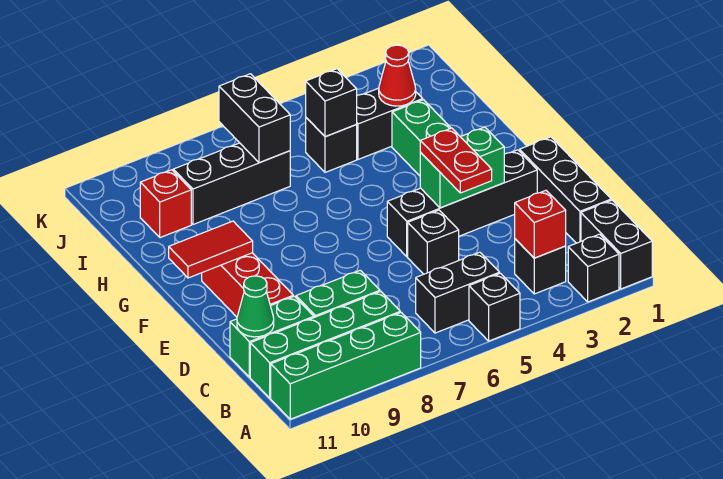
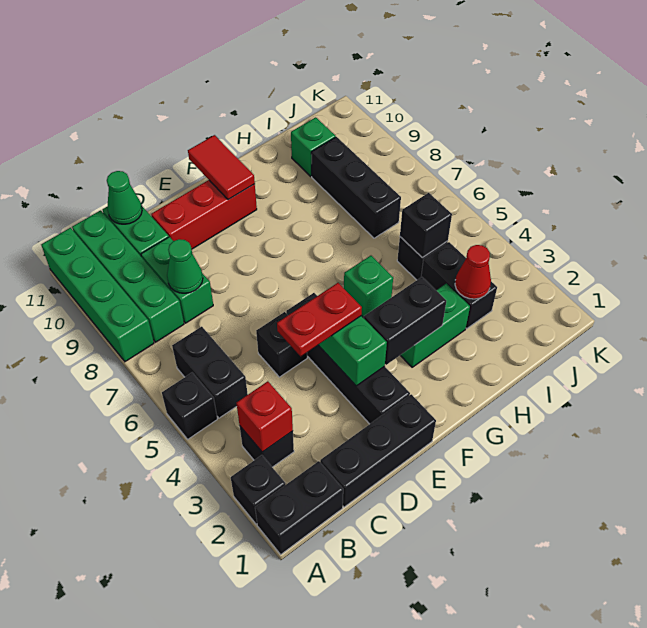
none -> green cone C8 level 2
none -> green brick G5 level 1
black brick I7:J7 level 2 -> black brick F3:G3 level 2
red brick I10 level 1 -> green brick I10 level 1

